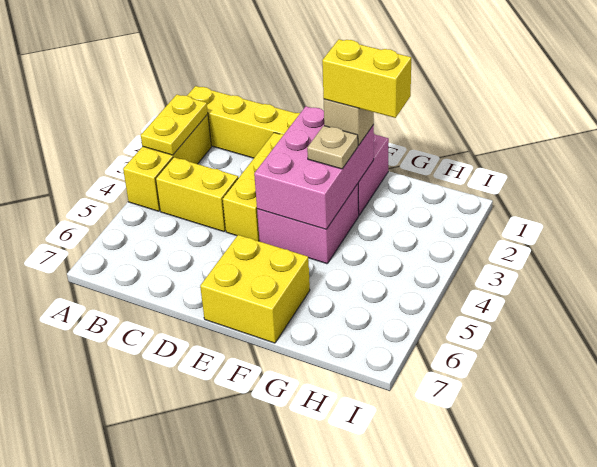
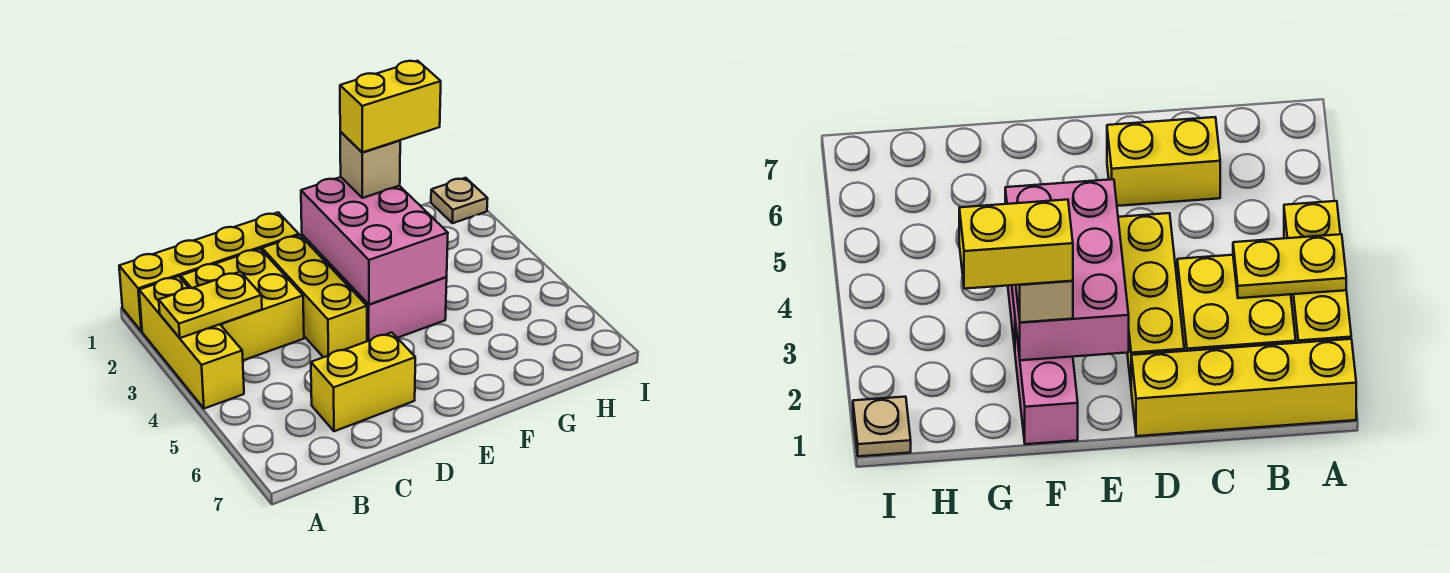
yellow plate A2:A3 level 2 -> yellow plate A3:B3 level 2
yellow brick B4:C4 level 1 -> yellow brick C6:D6 level 1
yellow brick E6:F7 level 1 -> yellow brick B2:C3 level 1
tan plate F3 level 3 -> tan plate I1 level 1

